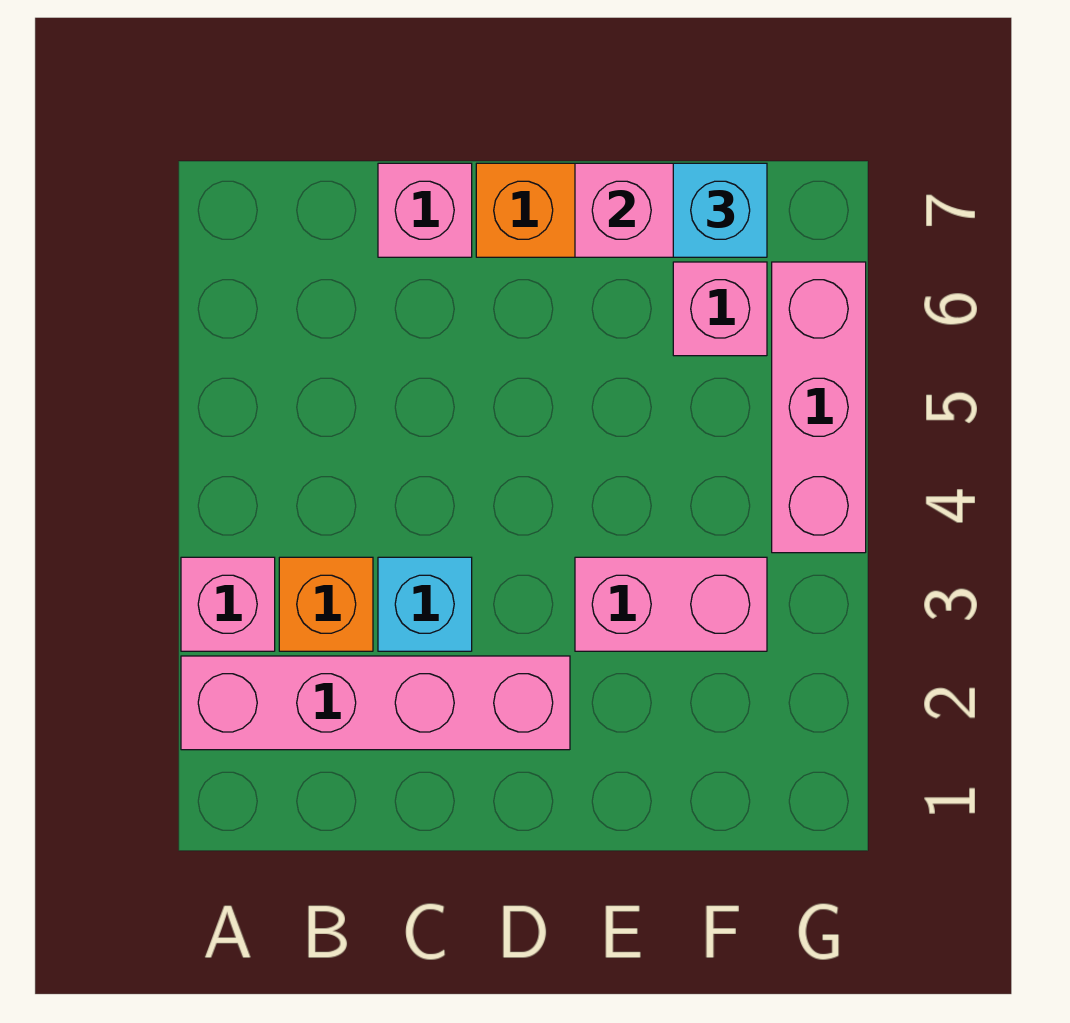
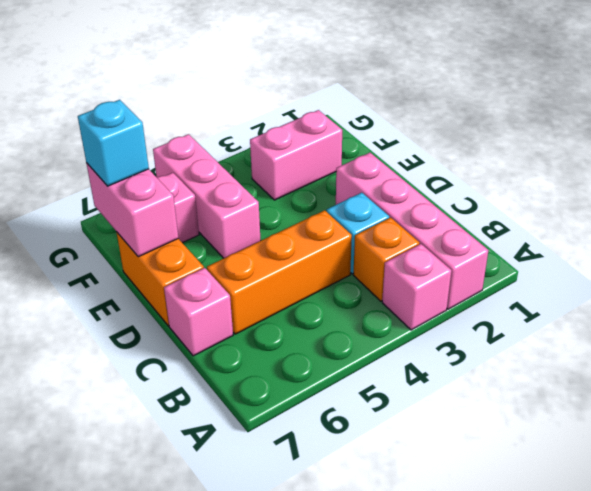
none -> orange brick C4:C6 level 1
pink brick E3:F3 level 1 -> pink brick F2:F3 level 1
pink brick G4:G6 level 1 -> pink brick E5:G5 level 1

